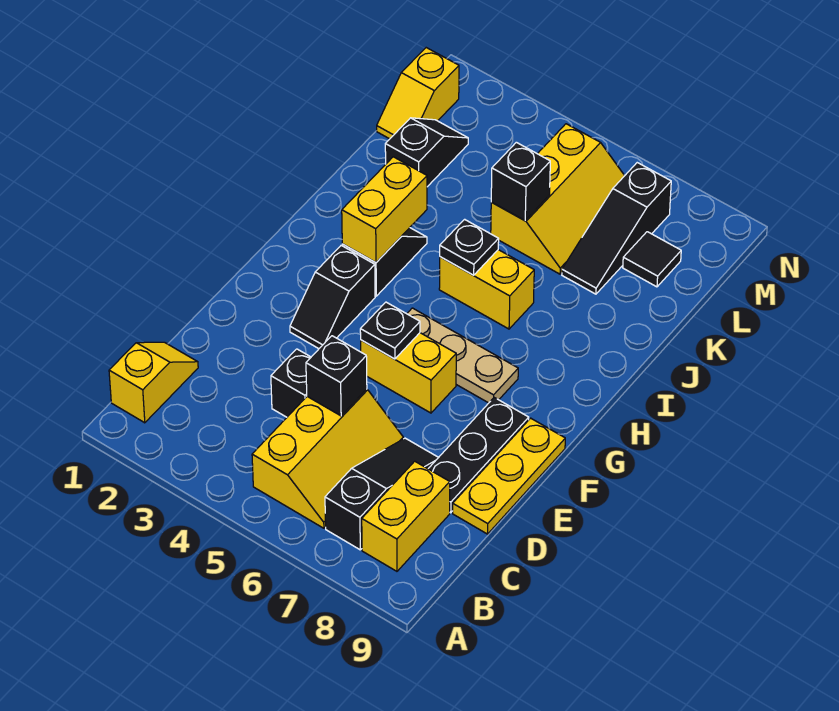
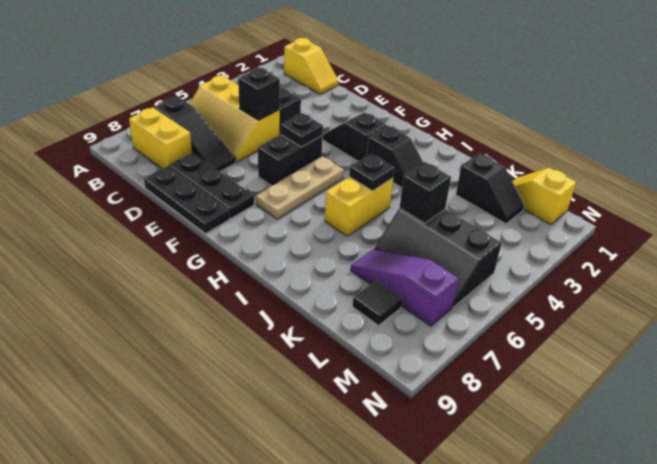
yellow plate D9:F9 level 1 -> black plate D9:F9 level 1
yellow brick F5:F6 level 1 -> black brick F5:F6 level 1
yellow brick H3:I3 level 2 -> none
yellow slope K5:M6 level 1 top 5 -> black slope K5:M6 level 1 top 5
black slope K7:M7 level 1 top M -> purple slope K7:M7 level 1 top M

